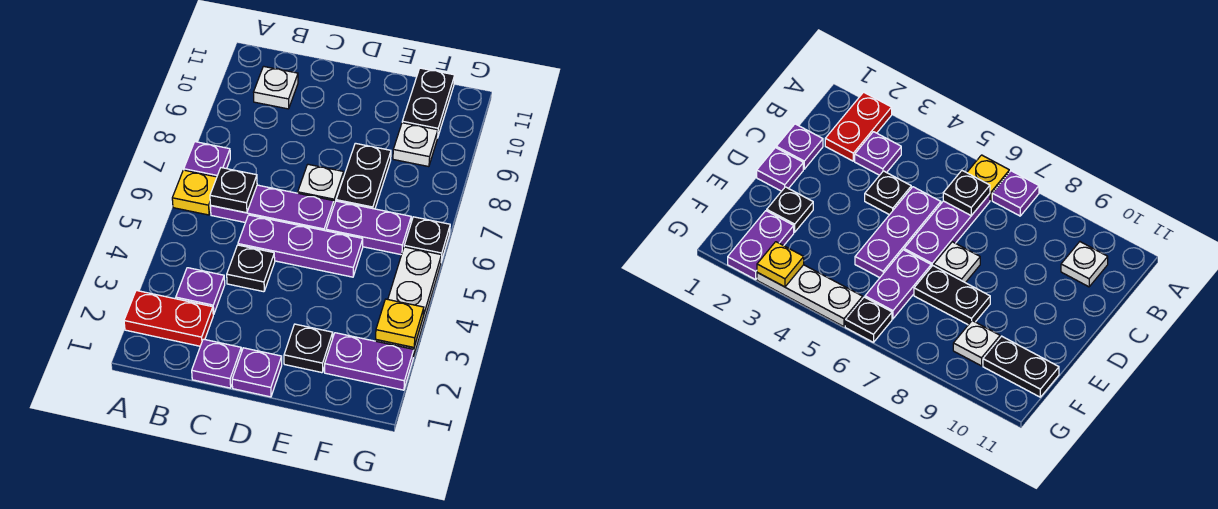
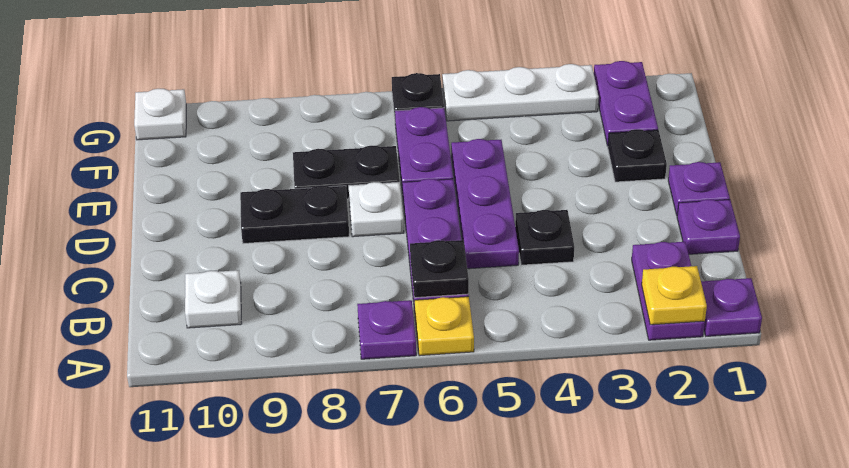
red plate A2:B2 level 1 -> purple plate A2:B2 level 1
purple plate B3 level 1 -> purple plate A1 level 1
white plate F9 level 1 -> white plate G11 level 1
black plate F10:F11 level 1 -> black plate D8:D9 level 1
yellow plate G3 level 2 -> yellow plate A2 level 2

